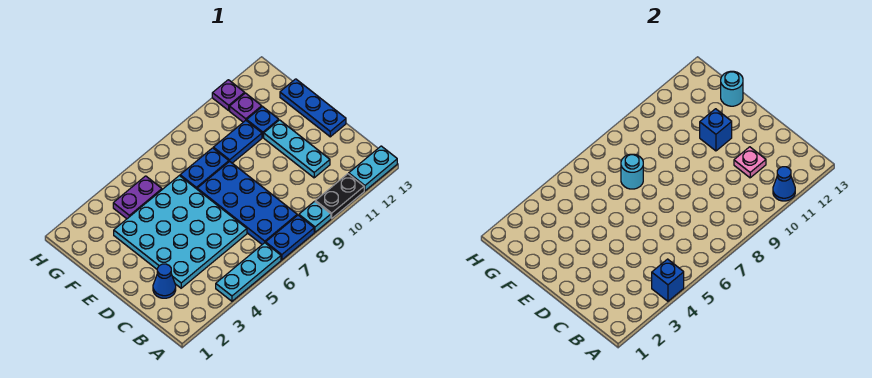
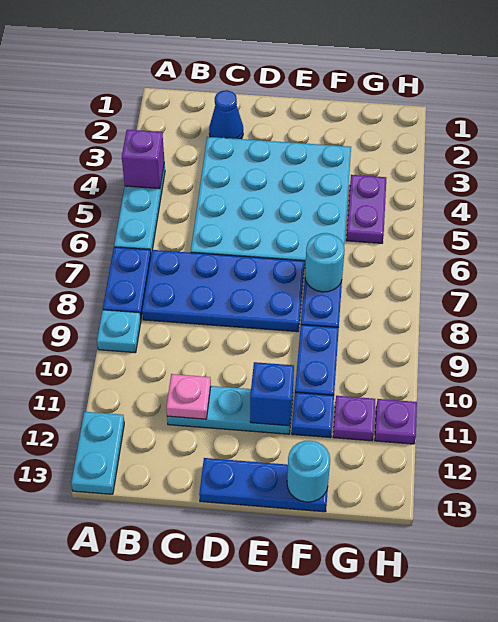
blue brick A4 level 2 -> purple brick A4 level 2
black plate A10:A11 level 1 -> none
blue cone A11 level 2 -> none

